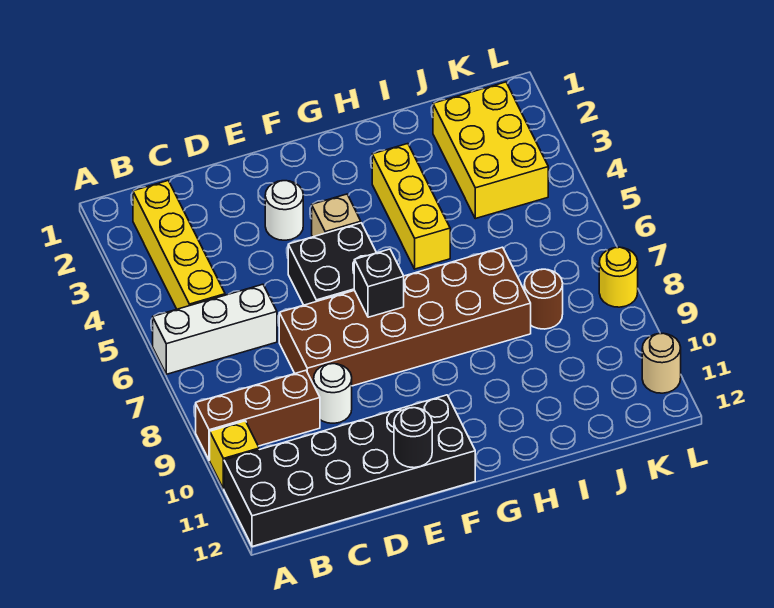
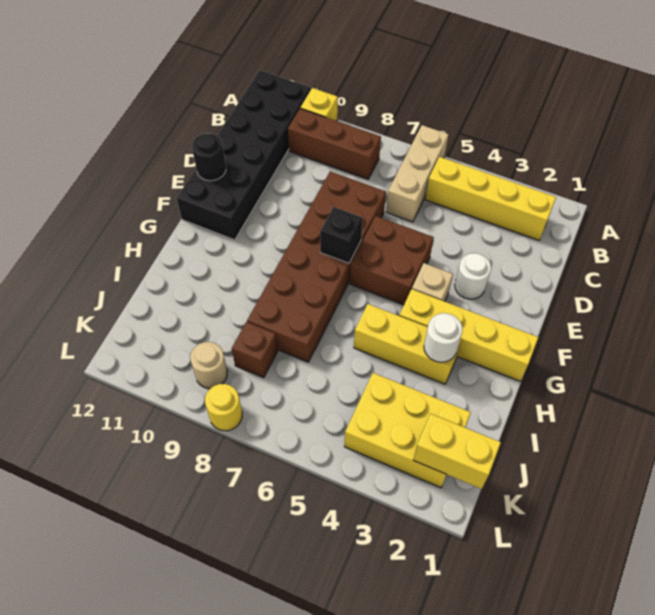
white brick A6:C6 level 1 -> tan brick A6:C6 level 1
brown brick A9:C9 level 1 -> brown brick B8:B10 level 1
white round brick D9 level 1 -> white round brick H3 level 2
black brick E5:F6 level 1 -> brown brick E5:F6 level 1
none -> yellow brick G1:G4 level 1
brown round brick J8 level 1 -> brown brick J8 level 1
none -> yellow brick K1:K2 level 2
tan round brick L11 level 1 -> tan round brick K9 level 1

